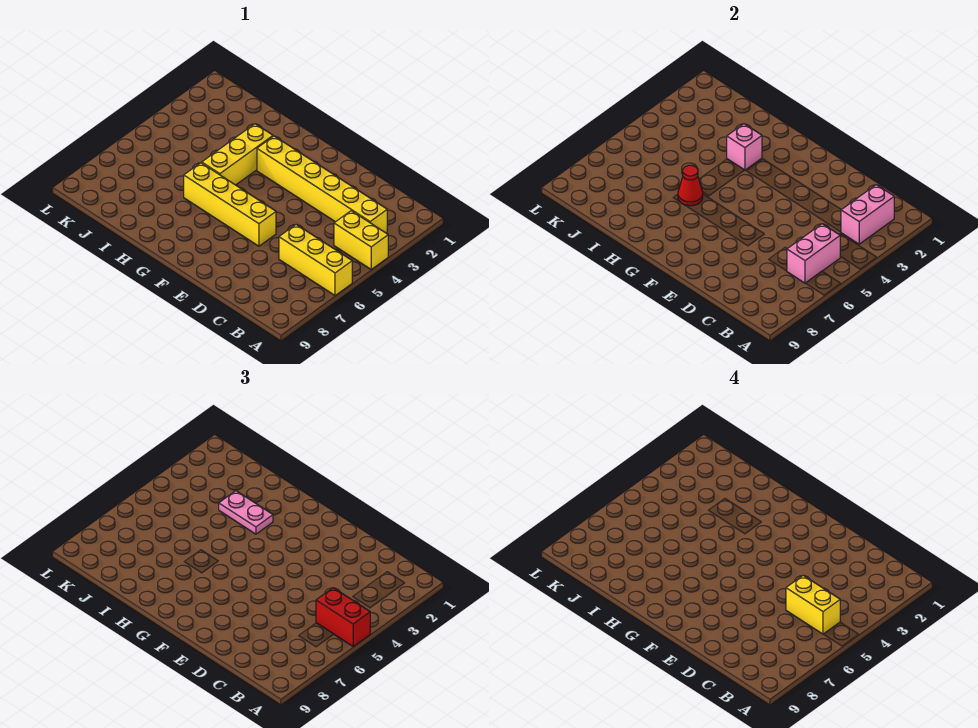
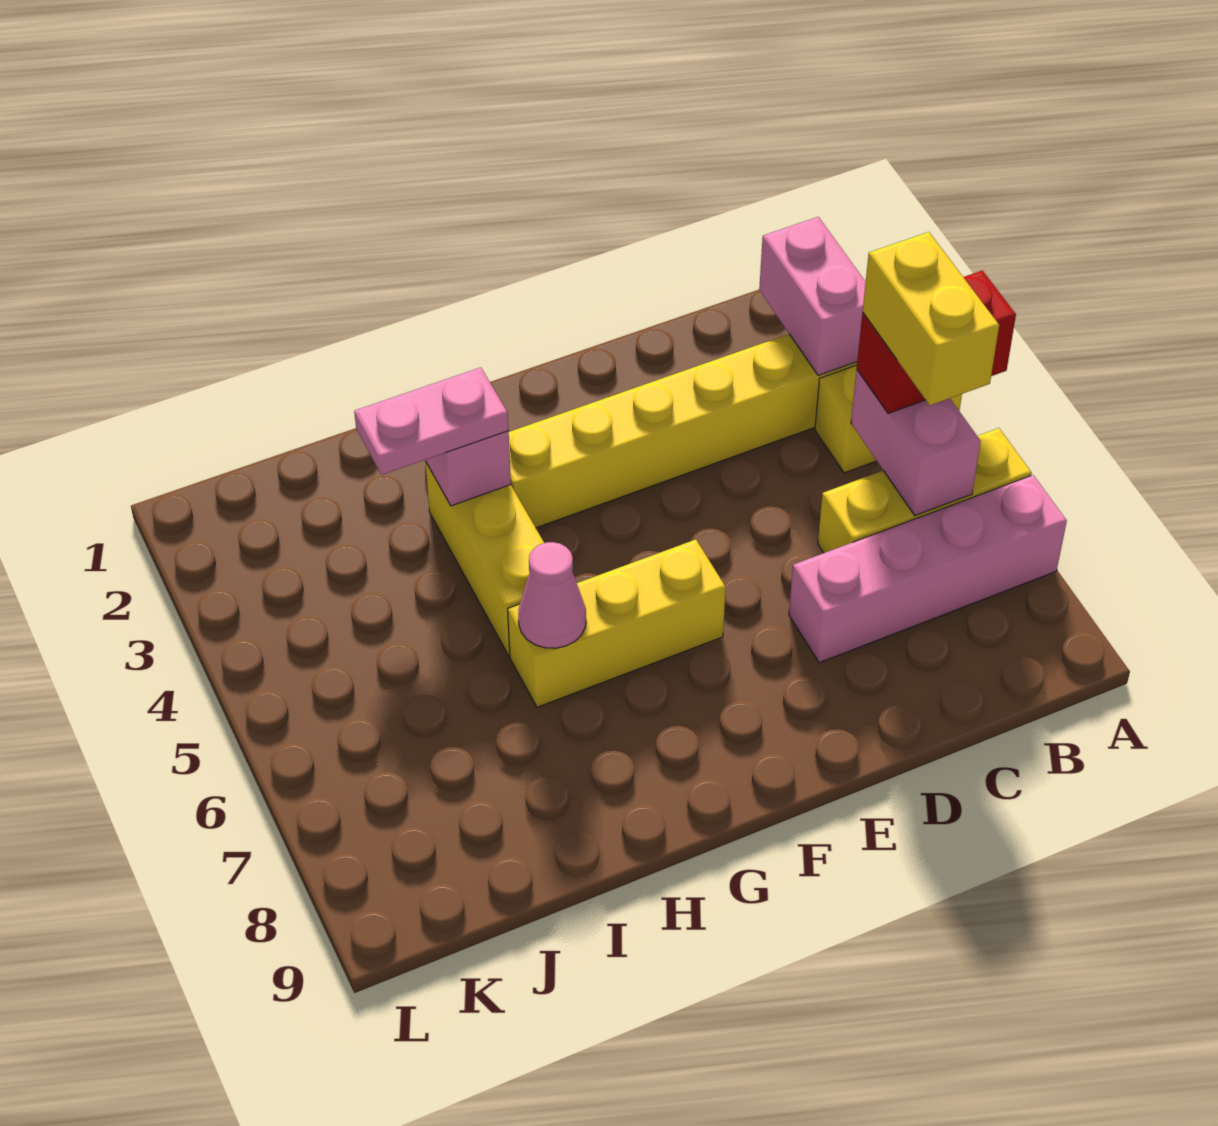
none -> pink brick A7:D7 level 1
yellow brick B5:C5 level 4 -> yellow brick B5:B6 level 4
yellow brick E6:H6 level 1 -> yellow brick F6:H6 level 1
red cone H6 level 2 -> pink cone H6 level 2

